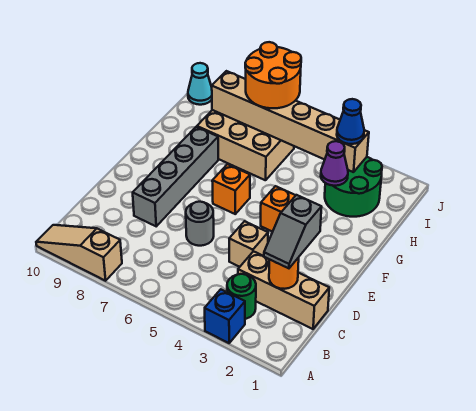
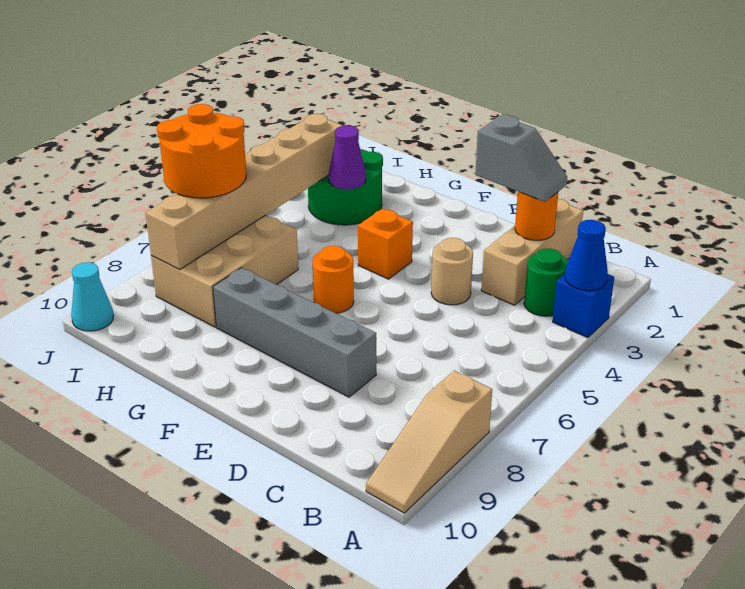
tan brick D4 level 1 -> tan round brick D4 level 1
grey round brick D6 level 1 -> none
orange brick F6 level 1 -> orange round brick F6 level 1
blue cone I3 level 3 -> blue cone A3 level 2

